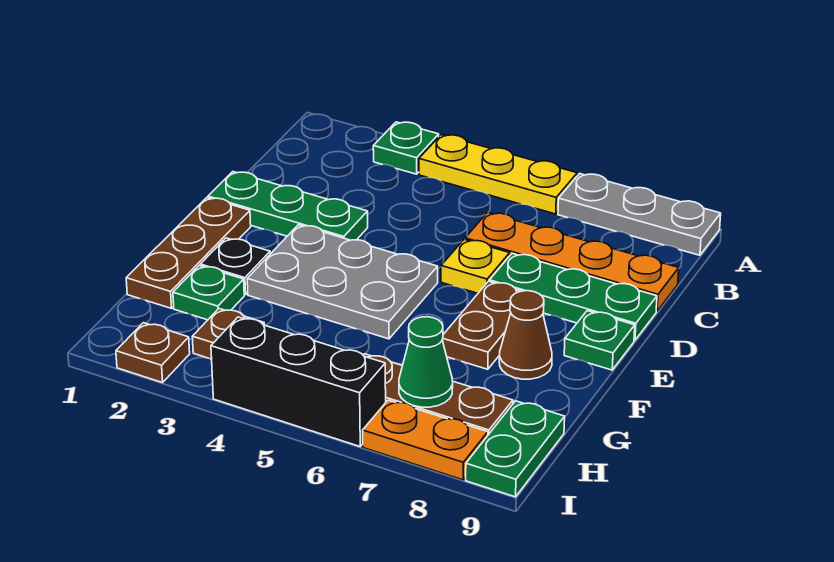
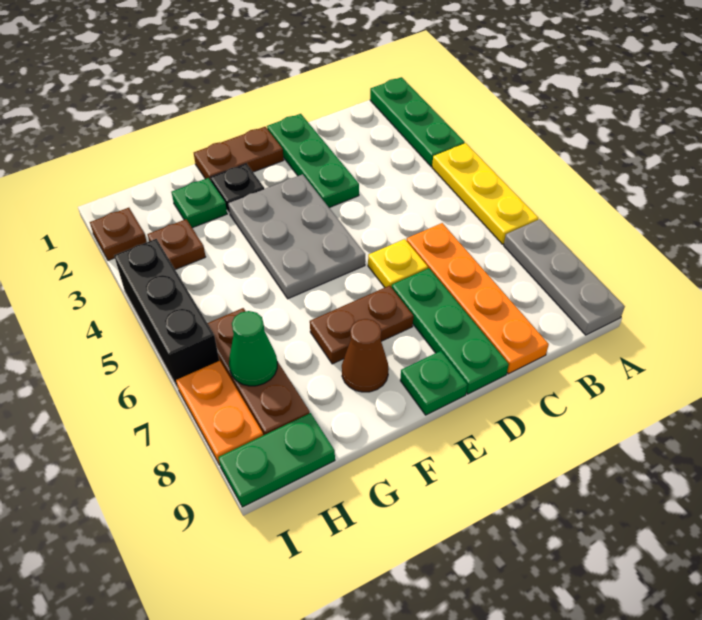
green plate A3 level 1 -> green plate A1:A3 level 1
brown plate E1:G1 level 1 -> brown plate E1:F1 level 1

